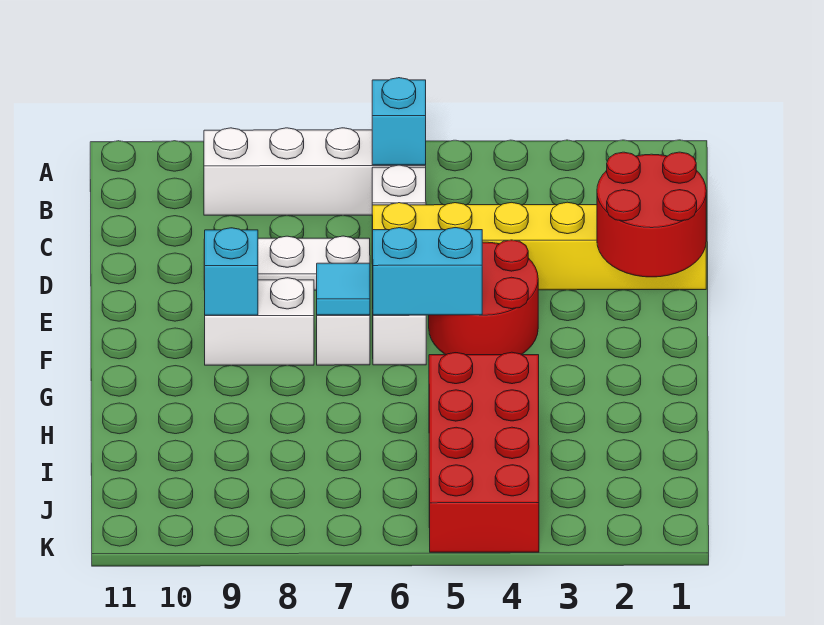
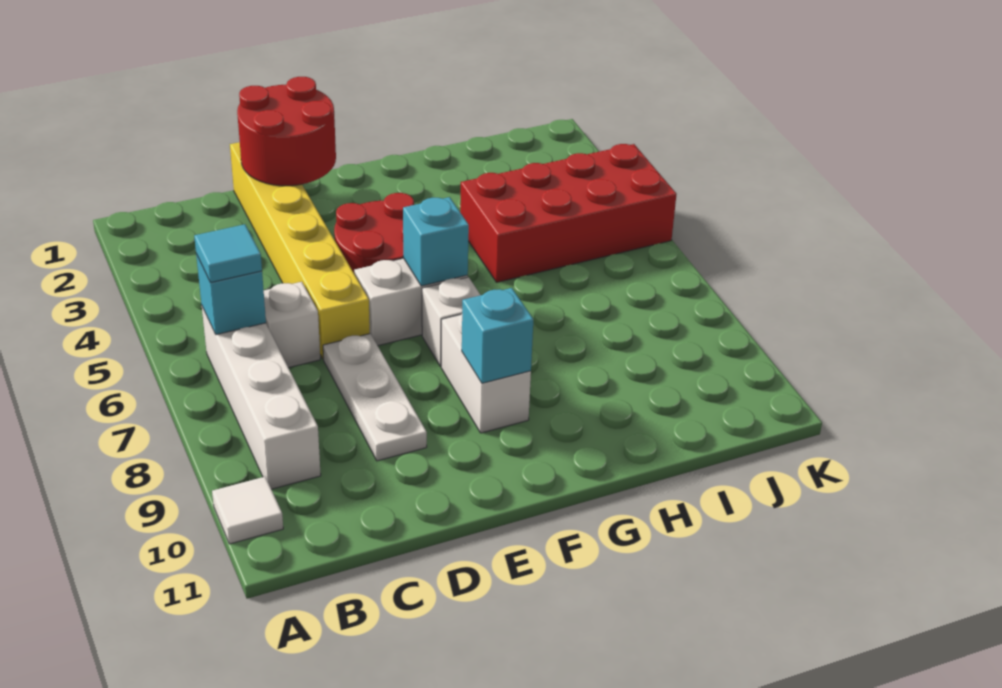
none -> white tile A10 level 1
cyan brick F5:F6 level 2 -> cyan brick F6 level 2
cyan tile F7 level 2 -> cyan tile B6 level 3

